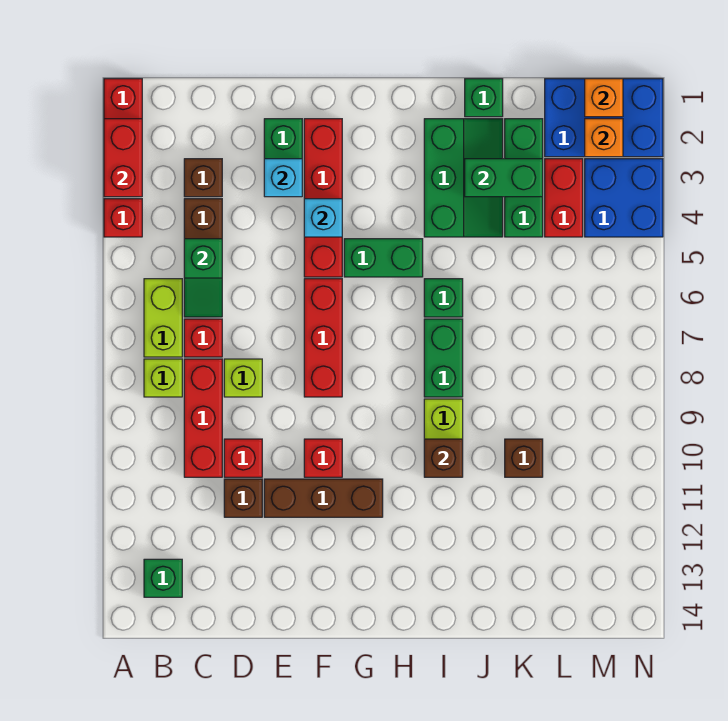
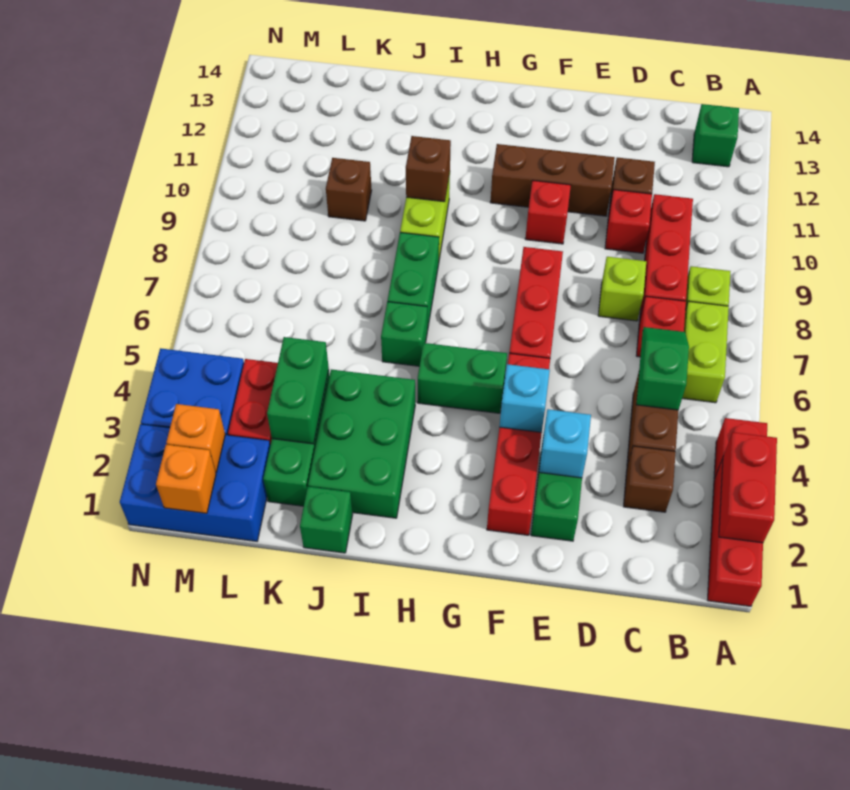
green slope I2:J4 level 1 top I -> green brick I2:J4 level 1
green brick J3:K3 level 2 -> green brick K3:K4 level 2

